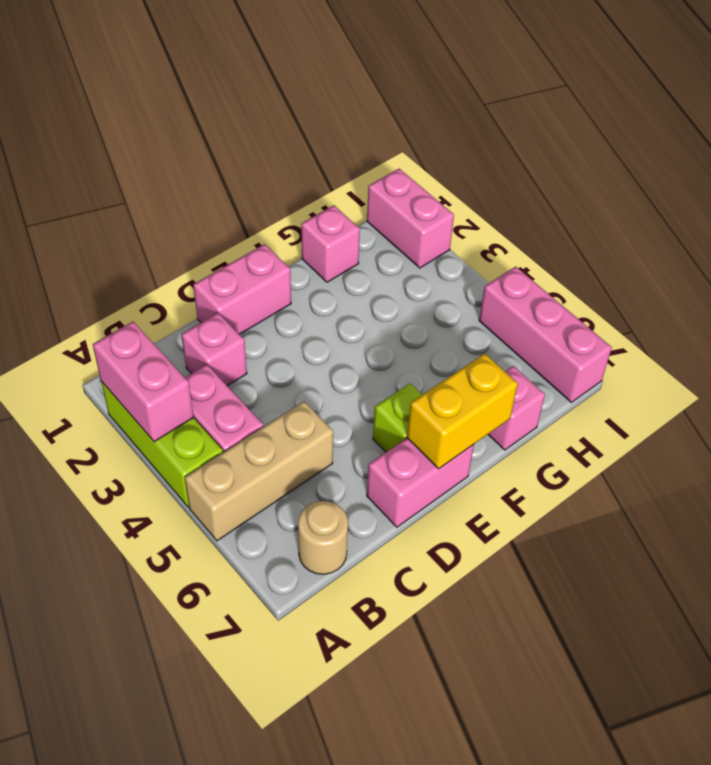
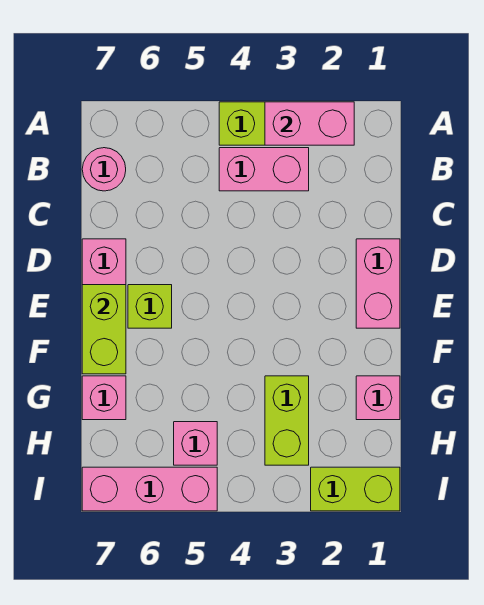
tan brick A5:C5 level 1 -> none
tan round brick B7 level 1 -> pink round brick B7 level 1
pink brick C2 level 1 -> pink brick H5 level 1
yellow brick E7:F7 level 2 -> lime brick E7:F7 level 2
none -> lime brick G3:H3 level 1
pink brick I1:I2 level 1 -> lime brick I1:I2 level 1

